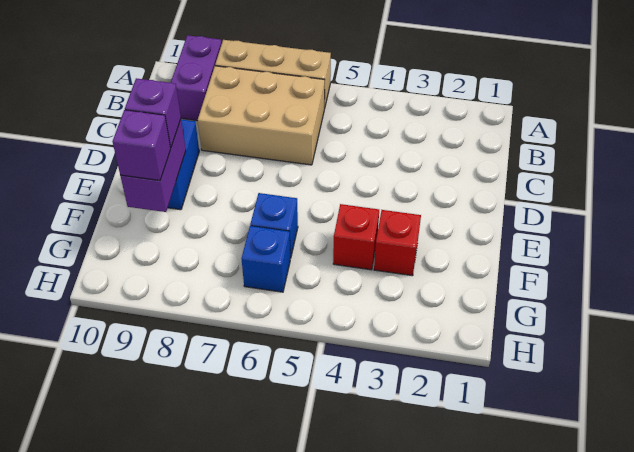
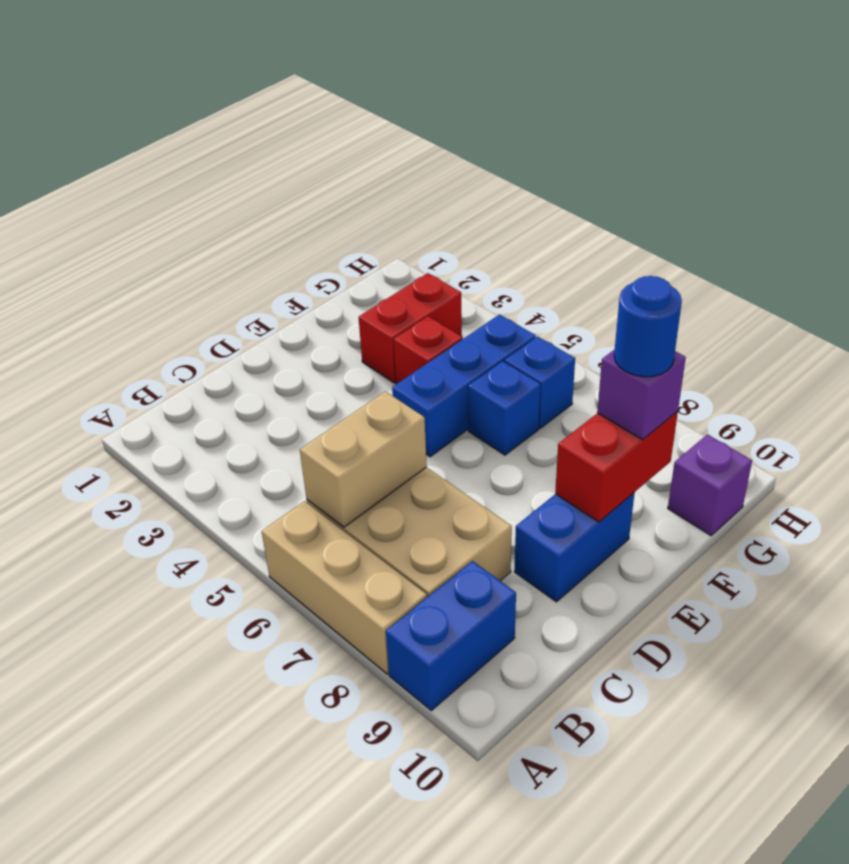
purple brick A9:B9 level 1 -> blue brick A9:B9 level 1
none -> tan brick B6:C6 level 2
none -> blue brick E5:G5 level 1
purple brick E9:F9 level 2 -> red brick E9:F9 level 2
purple brick E9 level 3 -> purple brick G10 level 1
red brick F3 level 1 -> red brick F3:G3 level 1
none -> blue round brick F9 level 4

